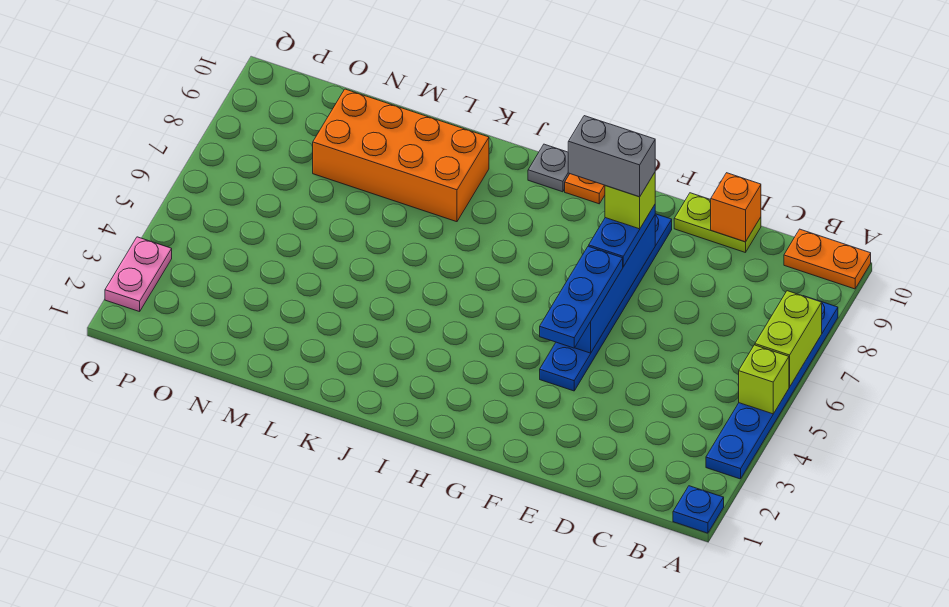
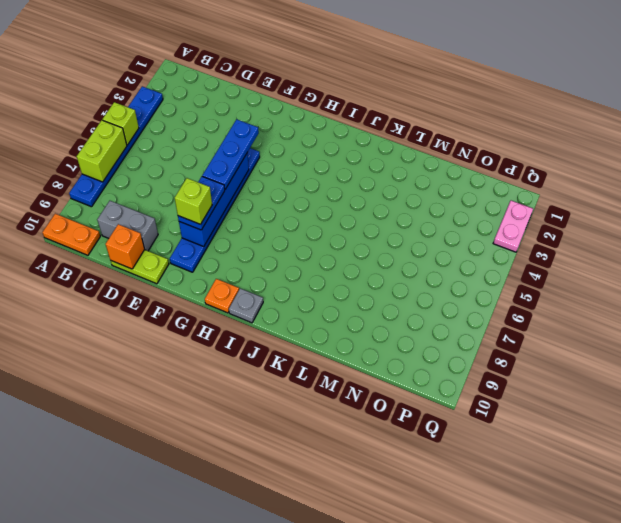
blue plate A1 level 1 -> none
grey brick F8:G8 level 5 -> grey brick C9:D9 level 1
orange brick K8:N9 level 1 -> none

